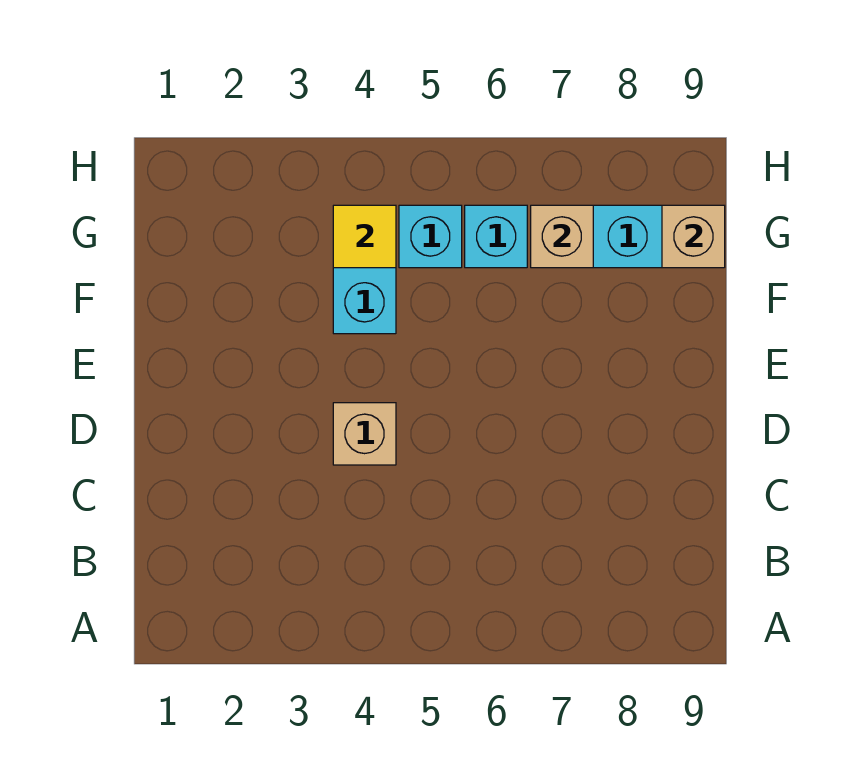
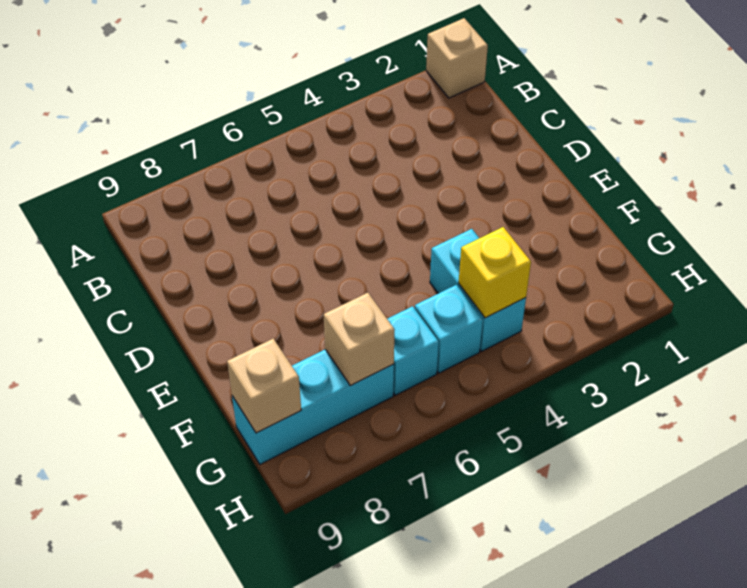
tan brick D4 level 1 -> tan brick A1 level 1
yellow tile G4 level 2 -> yellow brick G4 level 2

